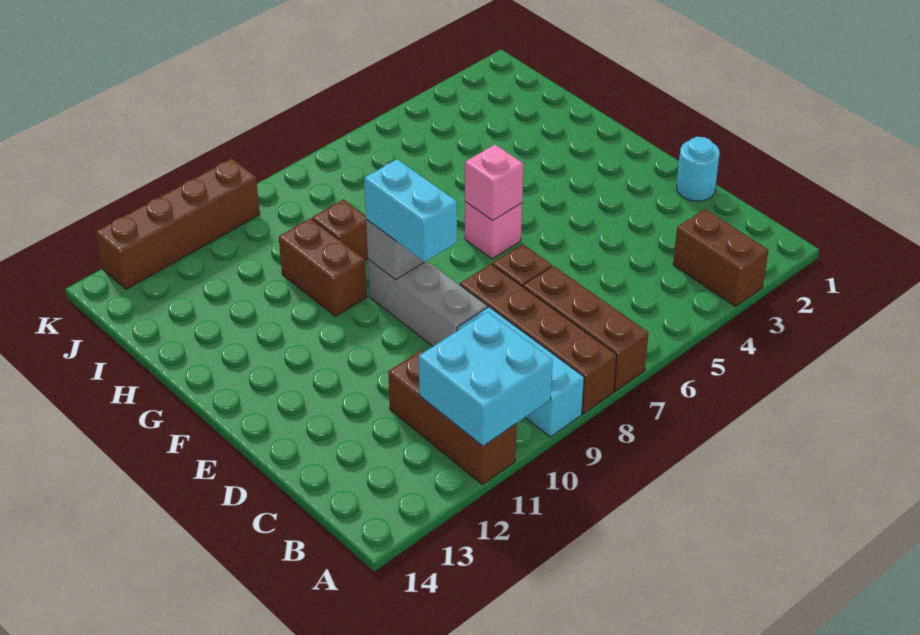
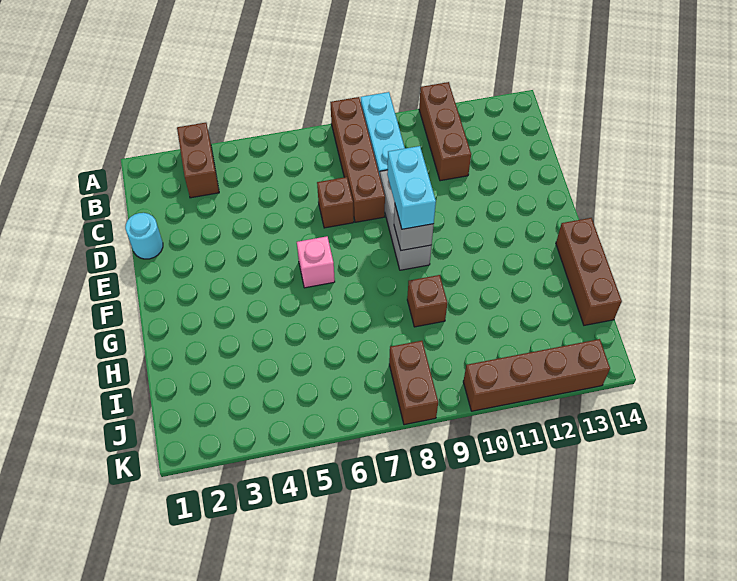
brown brick A7:C7 level 1 -> brown brick G14:I14 level 1
cyan brick A10:B11 level 2 -> none
pink brick F6 level 2 -> none
brown brick G10:H10 level 1 -> brown brick J8:K8 level 1

